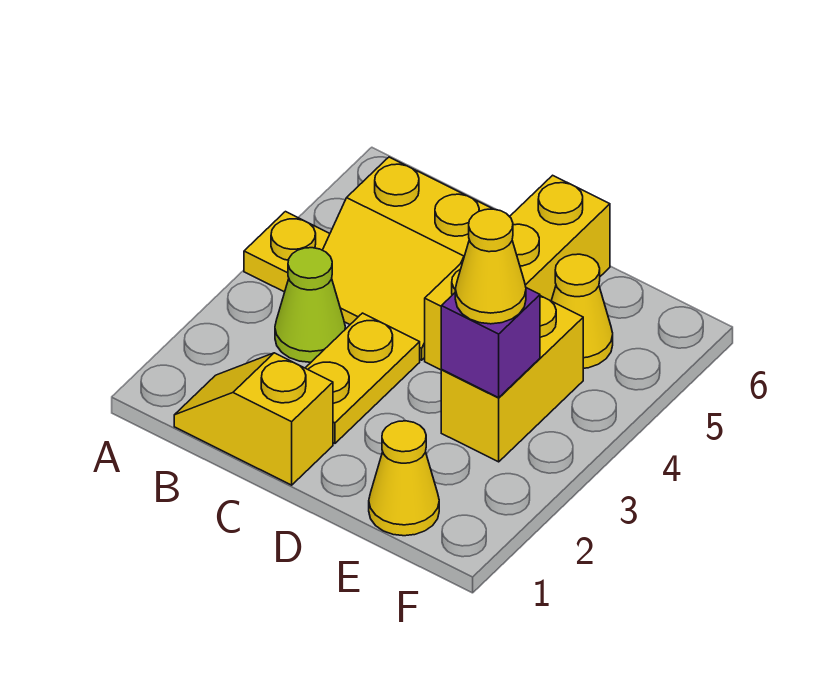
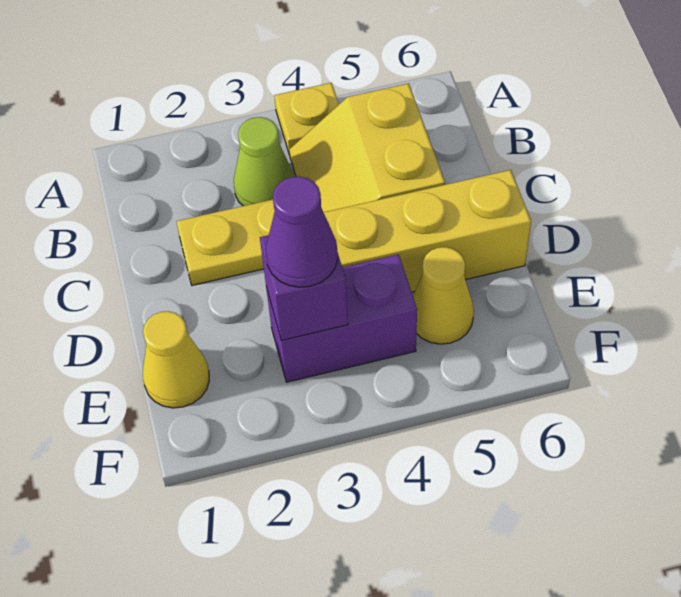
yellow slope B1:C1 level 1 top C -> none
yellow brick E3:E4 level 1 -> purple brick E3:E4 level 1
yellow cone E3 level 3 -> purple cone E3 level 3

